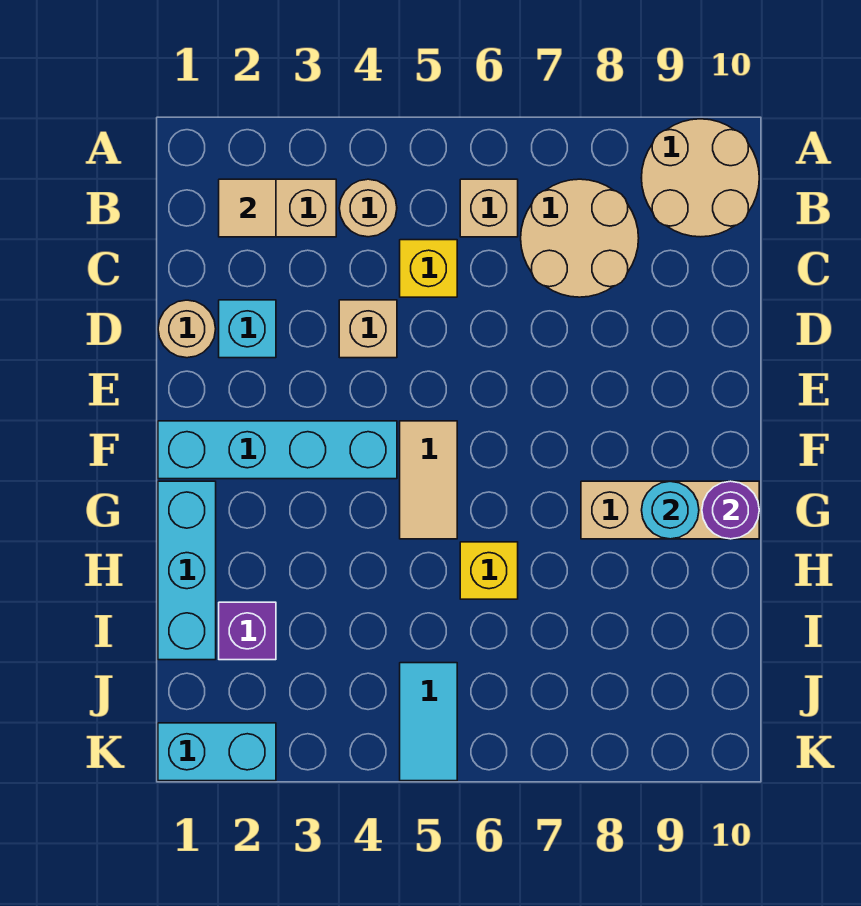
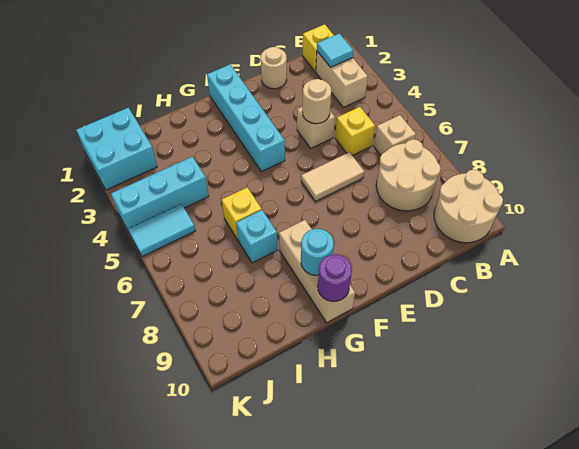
none -> yellow brick B1 level 1
tan tile B2 level 2 -> cyan tile B2 level 2
tan round brick B4 level 1 -> tan round brick D4 level 2
cyan brick D2 level 1 -> cyan brick H7 level 1
tan tile F5:G5 level 1 -> tan tile D6:E6 level 1
cyan brick G1:I1 level 1 -> cyan brick I4:K4 level 1
purple brick I2 level 1 -> none
cyan brick K1:K2 level 1 -> cyan brick J1:K2 level 1

